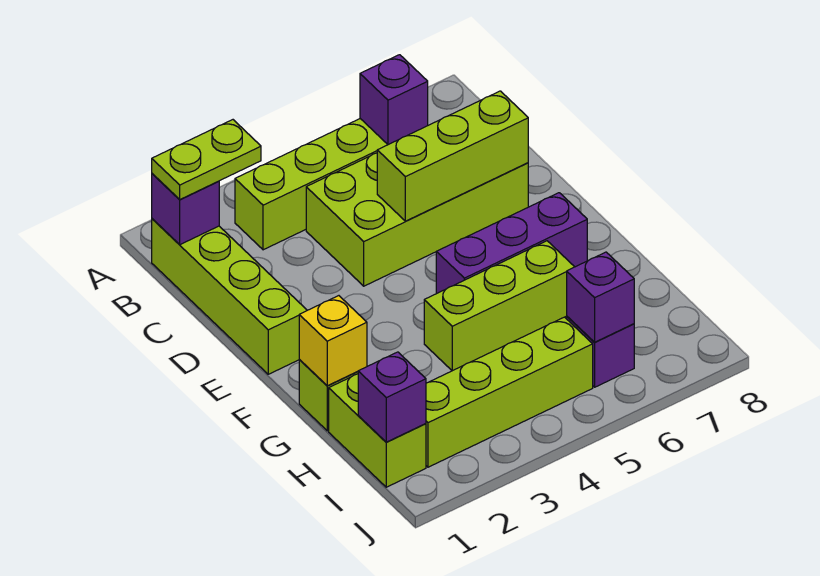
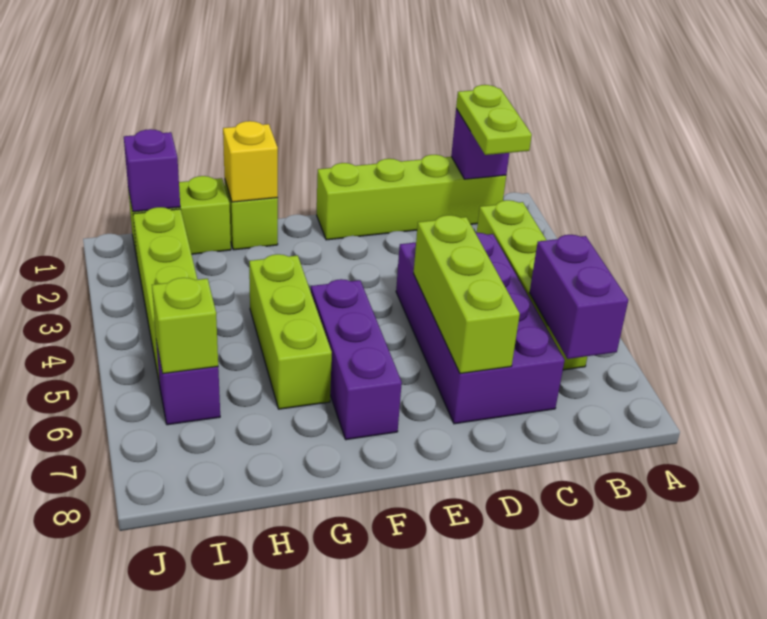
purple brick B6 level 2 -> purple brick B6:B7 level 2
lime brick C4:D7 level 1 -> purple brick C4:D7 level 1
purple brick I6 level 2 -> lime brick I6 level 2

